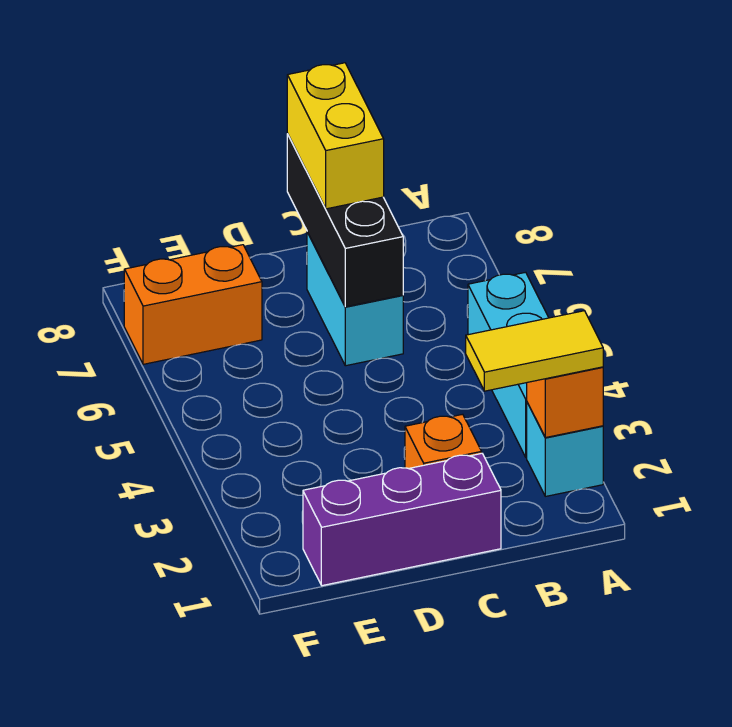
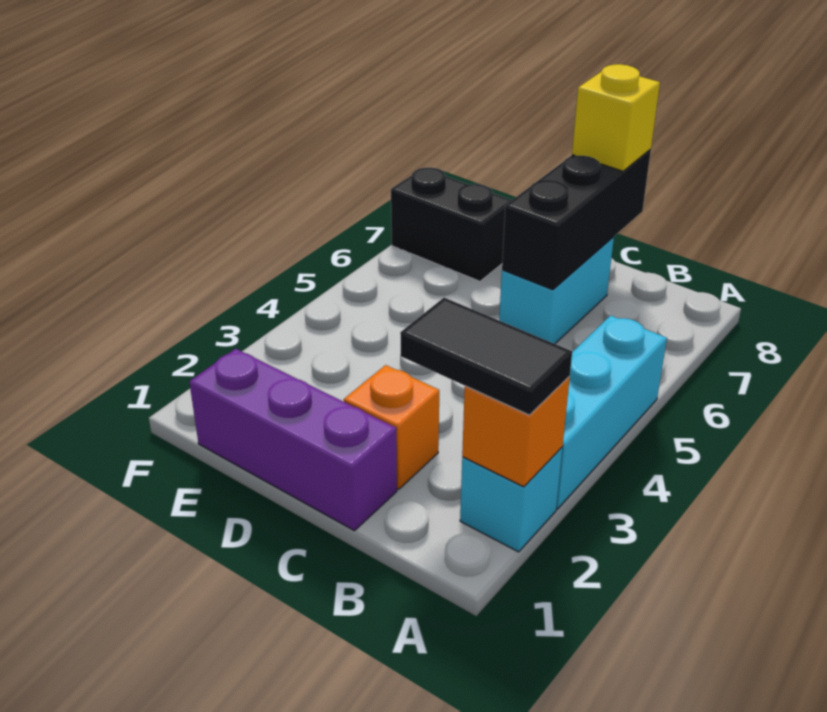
yellow tile A2:B2 level 3 -> black tile A2:B2 level 3
yellow brick C7:C8 level 3 -> yellow brick C8 level 3
orange brick E7:F7 level 1 -> black brick E7:F7 level 1

